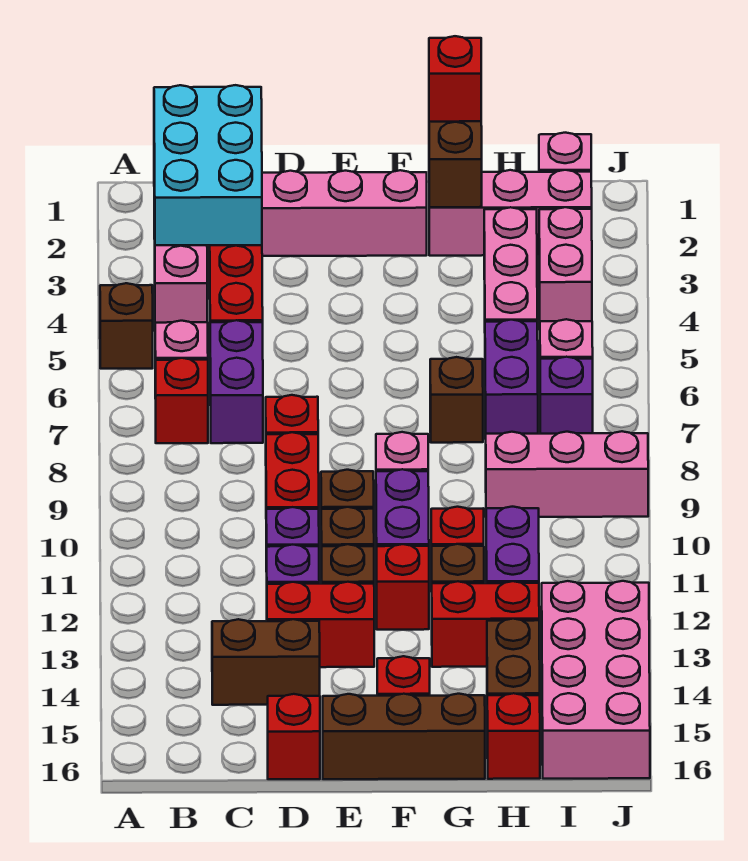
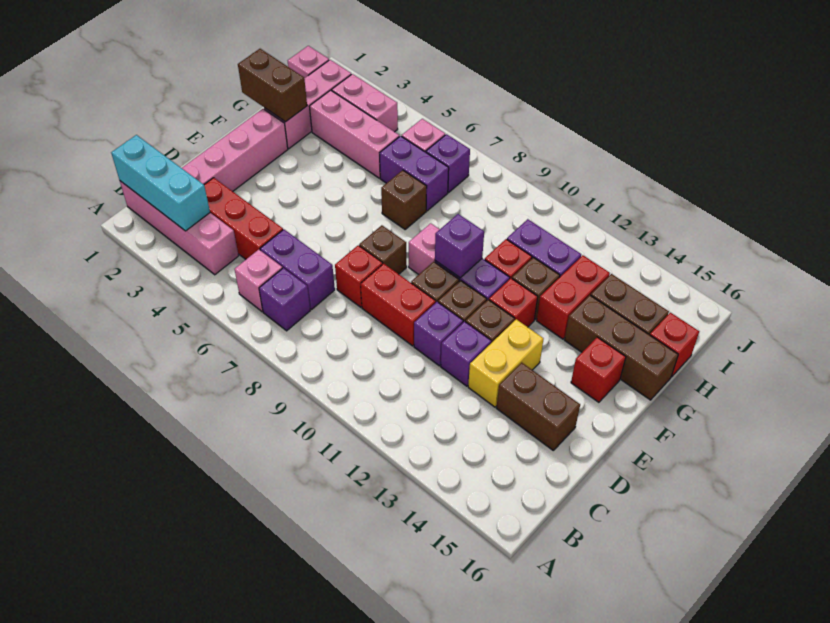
brown brick A5 level 1 -> brown brick E8 level 1
cyan brick B1:C3 level 2 -> cyan brick B1:B3 level 2
red brick B7 level 1 -> purple brick B7 level 1
brown brick C14:D14 level 1 -> brown brick D14:D15 level 1
red brick D13:E13 level 1 -> yellow brick D13:E13 level 1
red brick D16 level 1 -> none
brown brick E16:G16 level 1 -> brown brick G14:G16 level 1
none -> purple brick F10 level 2
red brick G1 level 3 -> none
pink brick H9:J9 level 1 -> none
pink brick I13:J16 level 1 -> none

